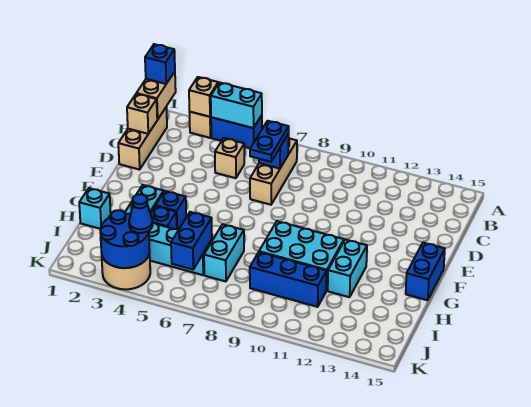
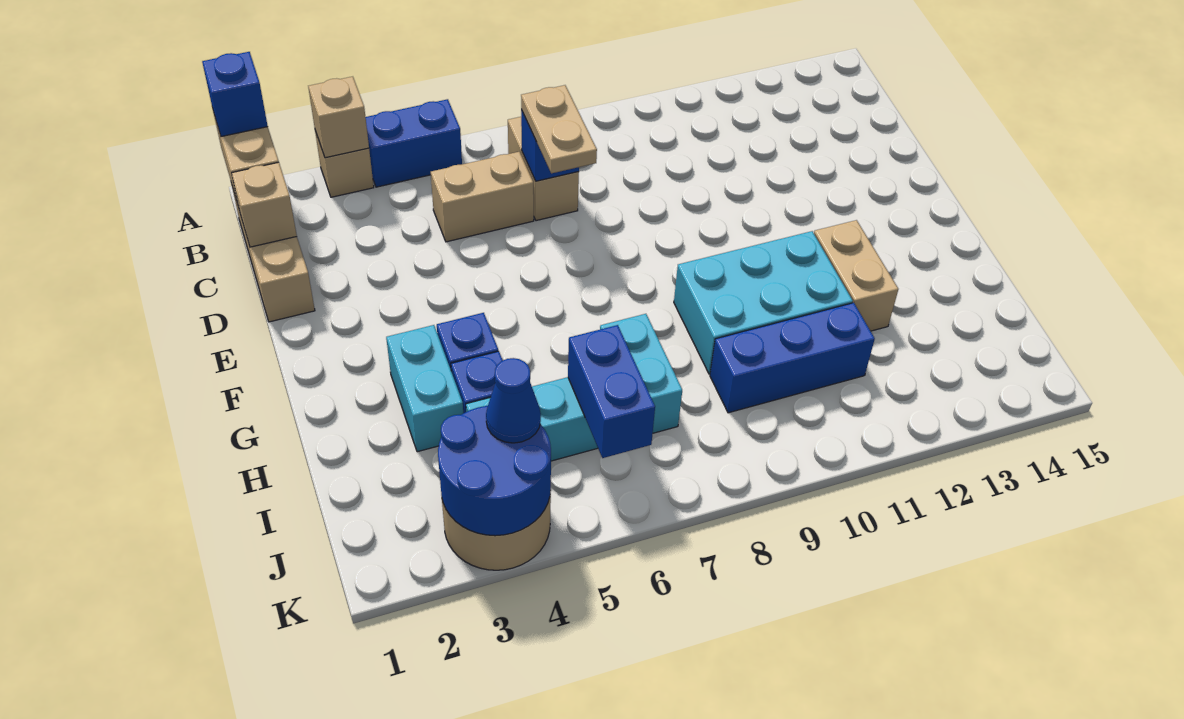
cyan brick A4:A5 level 2 -> none
tan brick B7:D7 level 1 -> tan brick B7:C7 level 1
tan brick C5 level 1 -> tan brick C5:C6 level 1
blue plate C7:D7 level 3 -> tan plate C7:D7 level 3
blue brick F15:G15 level 1 -> none
cyan brick G12:H12 level 1 -> tan brick G12:H12 level 1
cyan brick H1 level 1 -> none

